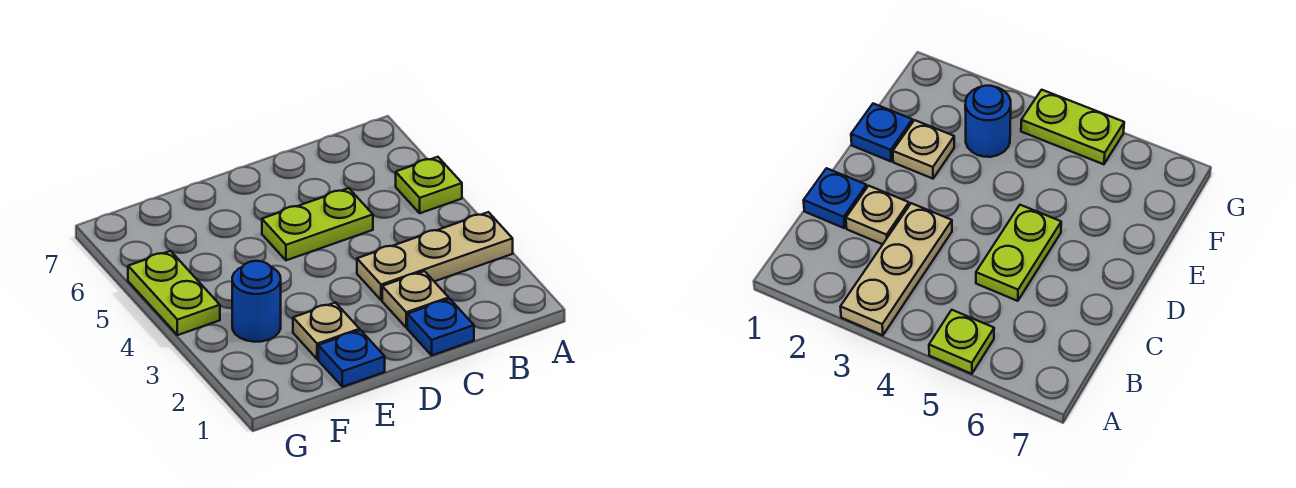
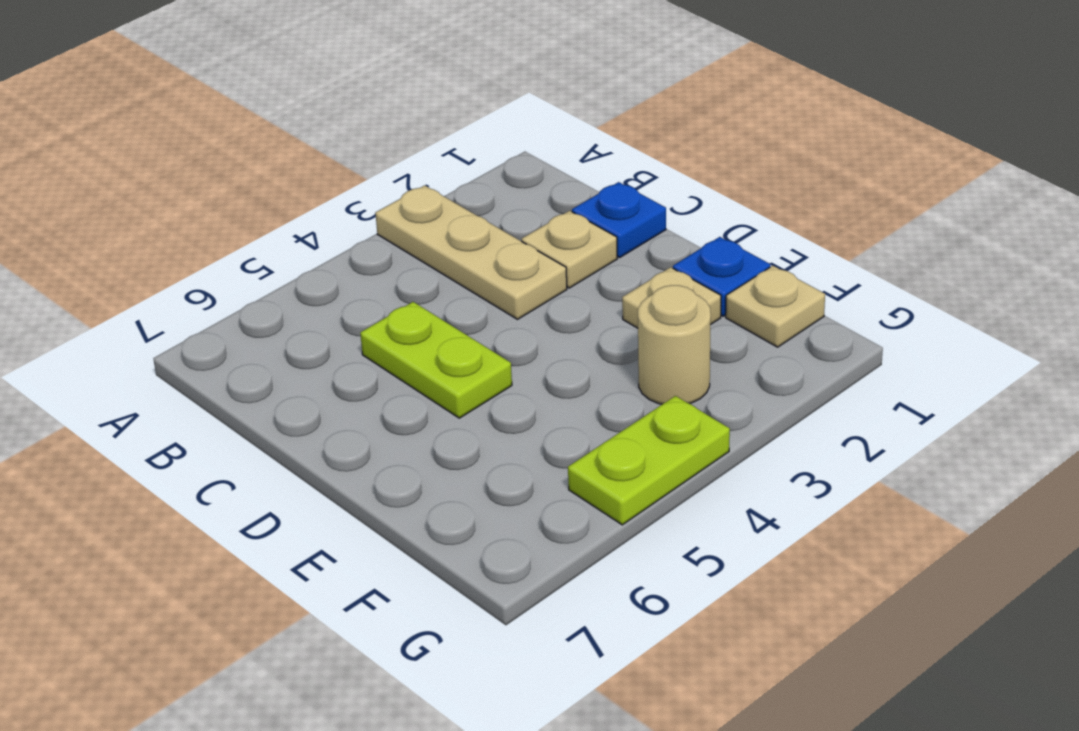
lime plate A5 level 1 -> none
none -> tan plate F1 level 1
blue round brick F3 level 1 -> tan round brick F3 level 1

